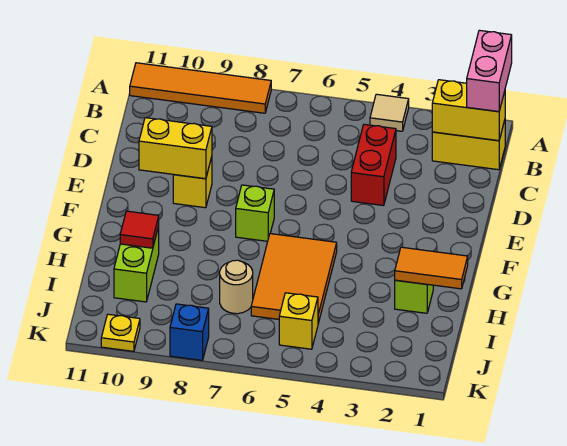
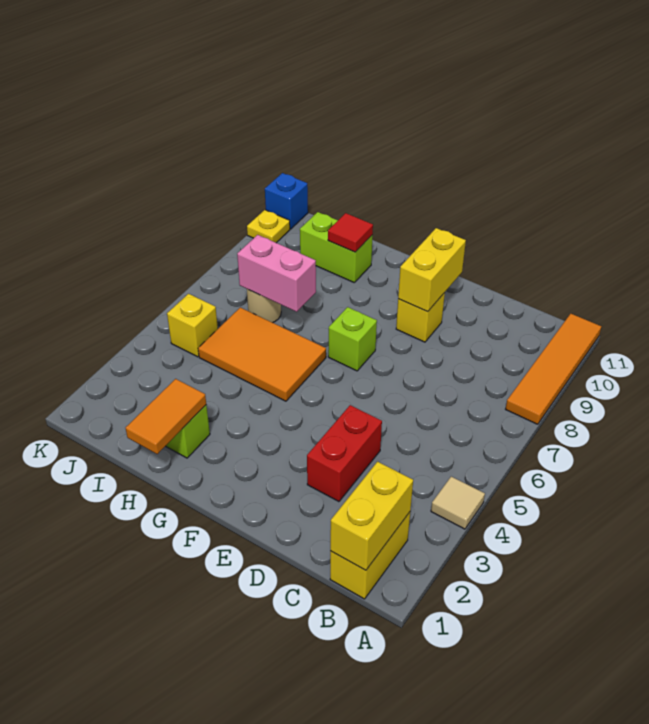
pink brick A1:B1 level 3 -> pink brick H7:I7 level 2
red brick C4:D4 level 1 -> red brick D3:D4 level 1
blue brick K8 level 1 -> blue brick K11 level 1

